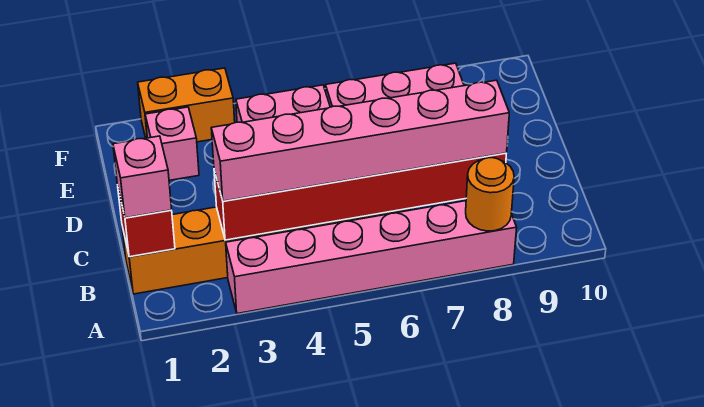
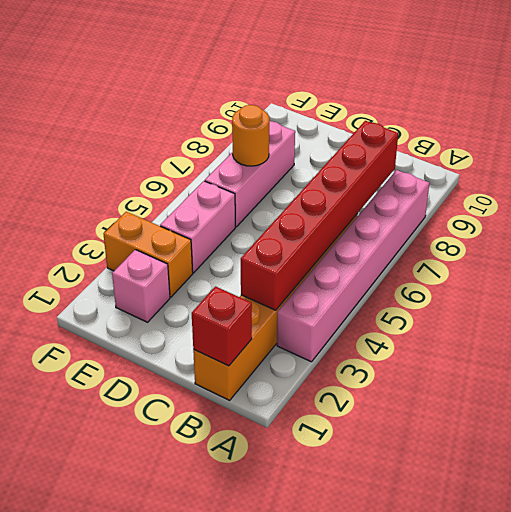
orange round brick A8 level 2 -> orange round brick E7 level 2
pink brick B1 level 3 -> none
pink brick B3:B8 level 3 -> none
orange brick F2:F3 level 1 -> orange brick E3:F3 level 1

